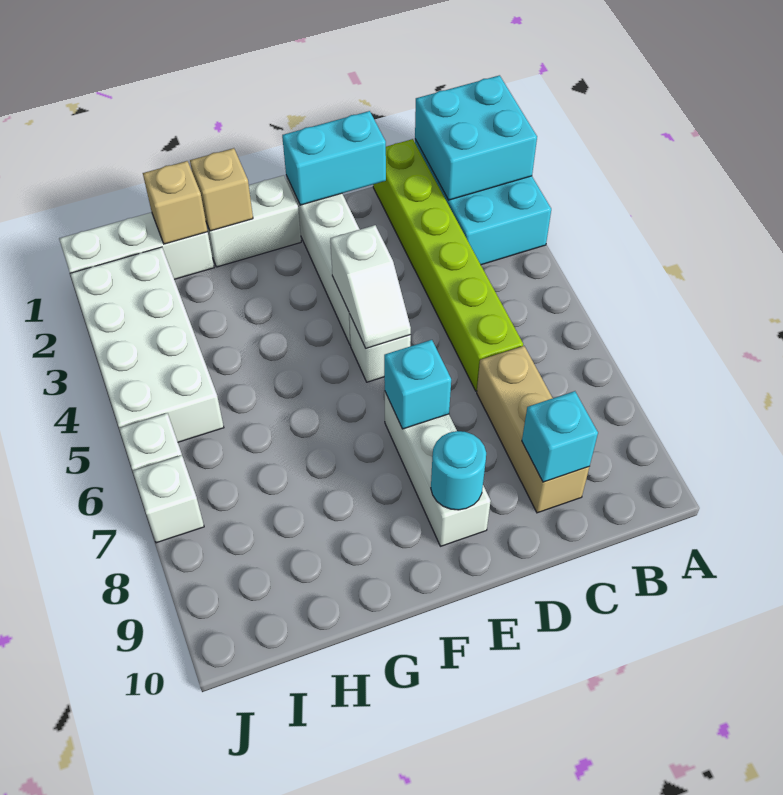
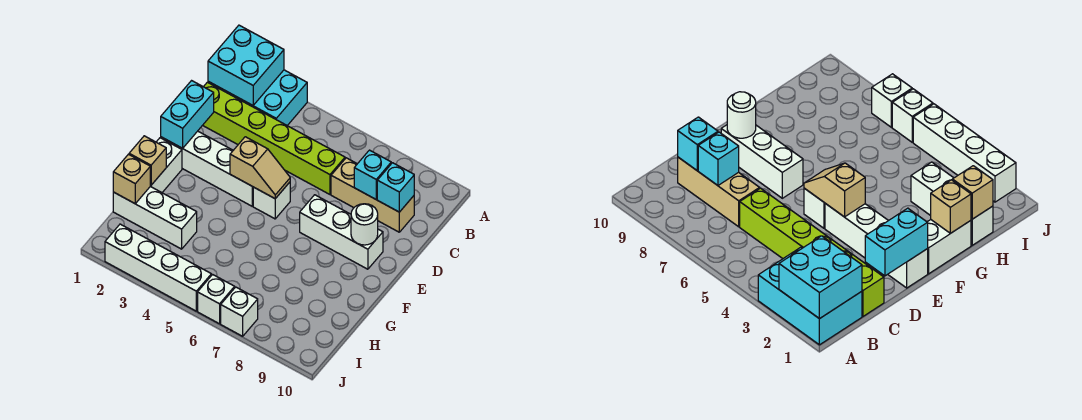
white slope E4:E5 level 2 top 4 -> tan slope E4:E5 level 2 top 4
cyan brick E7 level 2 -> cyan brick C8 level 2
cyan round brick E9 level 2 -> white round brick E9 level 2
white brick H1:J1 level 1 -> white brick H1:H3 level 1
white brick I2:J5 level 1 -> white brick J2:J5 level 1

